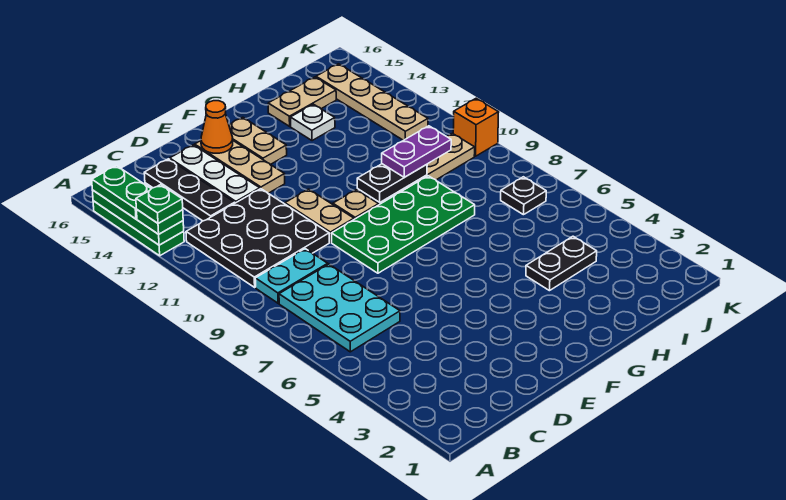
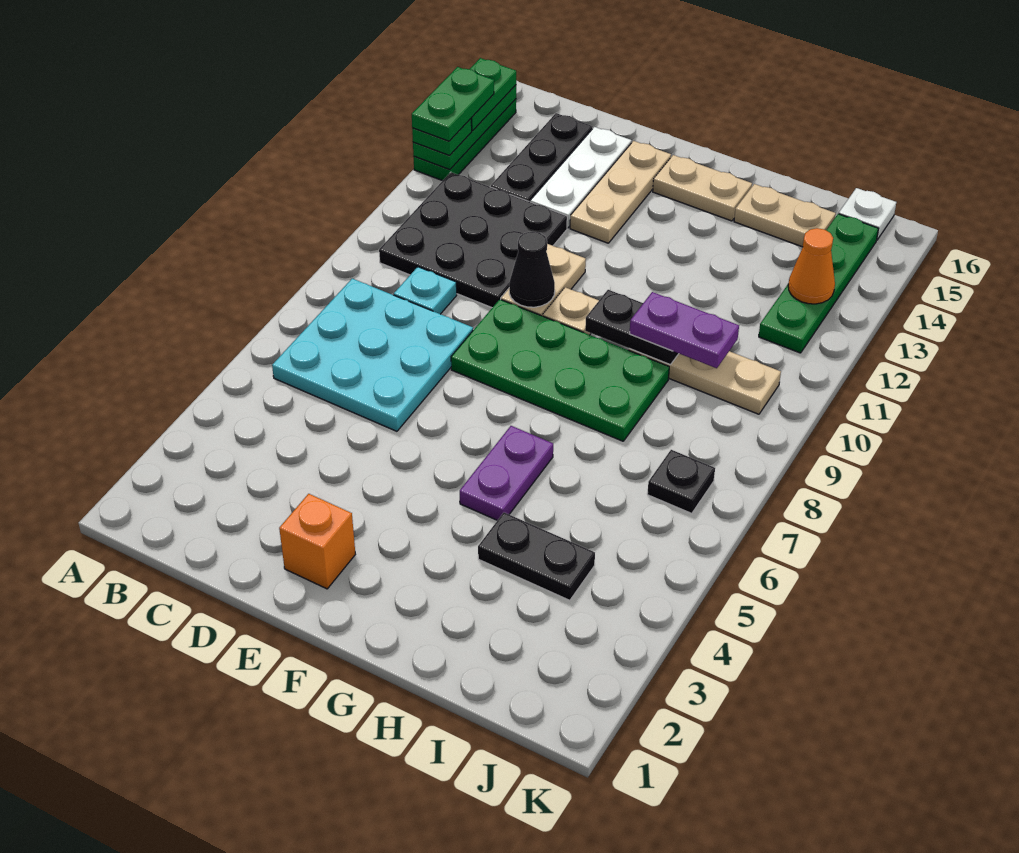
green plate A13 level 4 -> green plate A13:A14 level 4
cyan plate B6:C8 level 1 -> cyan plate B6:D8 level 1
cyan plate B9:C9 level 1 -> cyan plate C9 level 1
none -> black cone E10 level 2
orange cone E15 level 2 -> orange cone J13 level 2
tan plate F14:F15 level 1 -> tan plate F15:G15 level 1
none -> purple plate G5:G6 level 1
white plate H14 level 1 -> white plate J16 level 1
tan plate J12:J15 level 1 -> green plate J12:J15 level 1
orange brick K10 level 1 -> orange brick E2 level 1

